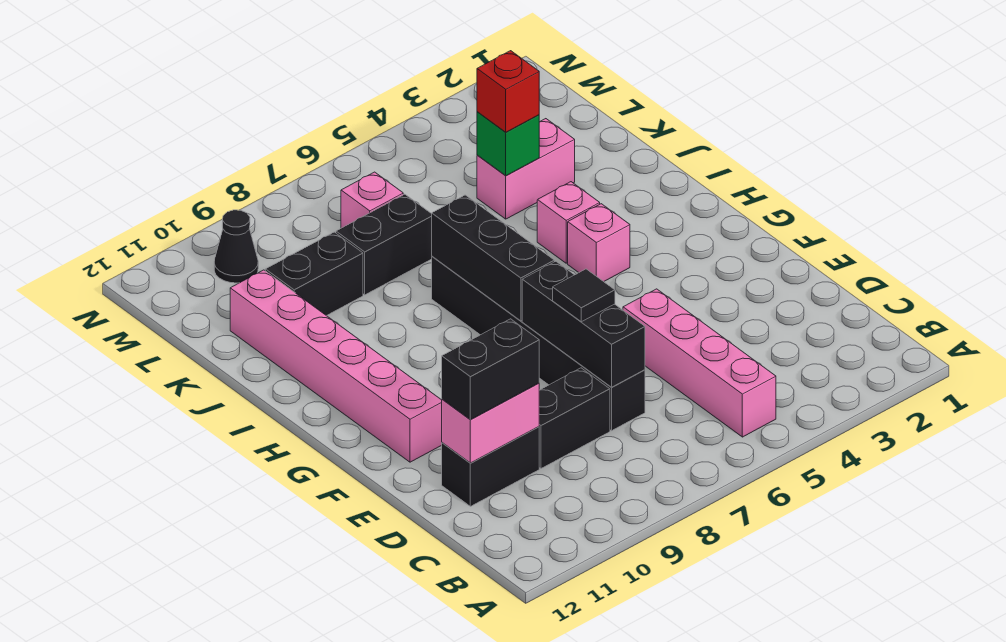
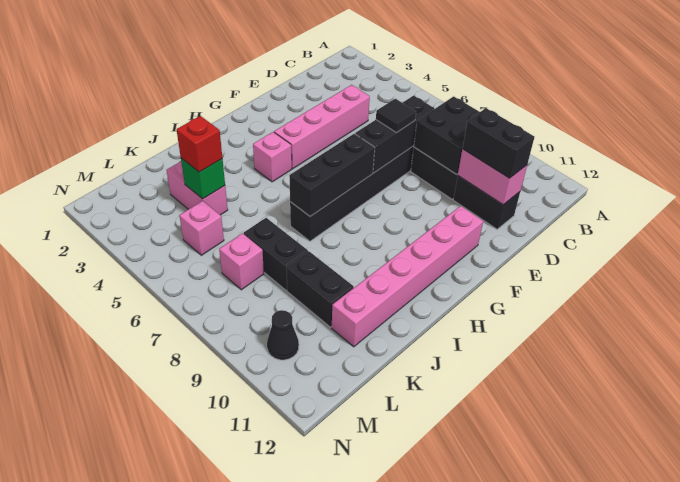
pink brick B5:E5 level 1 -> pink brick D4:G4 level 1
none -> black brick C8:D9 level 2
pink brick I4 level 1 -> pink brick L5 level 1

